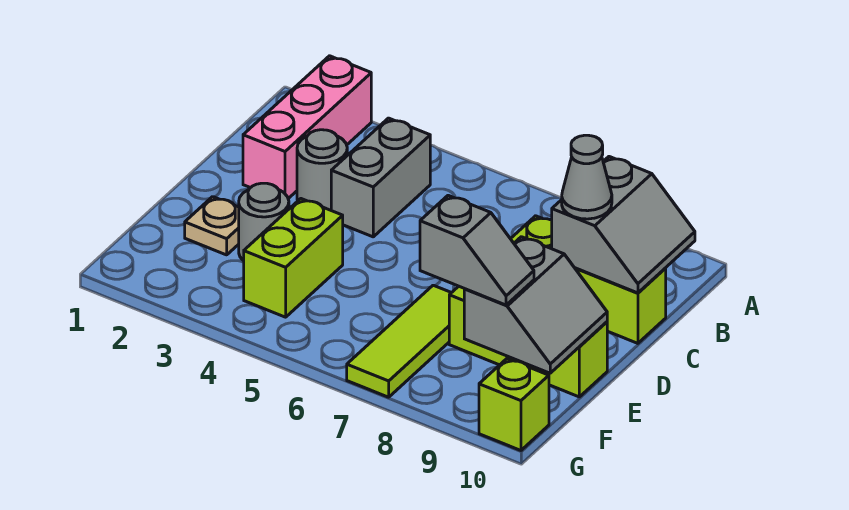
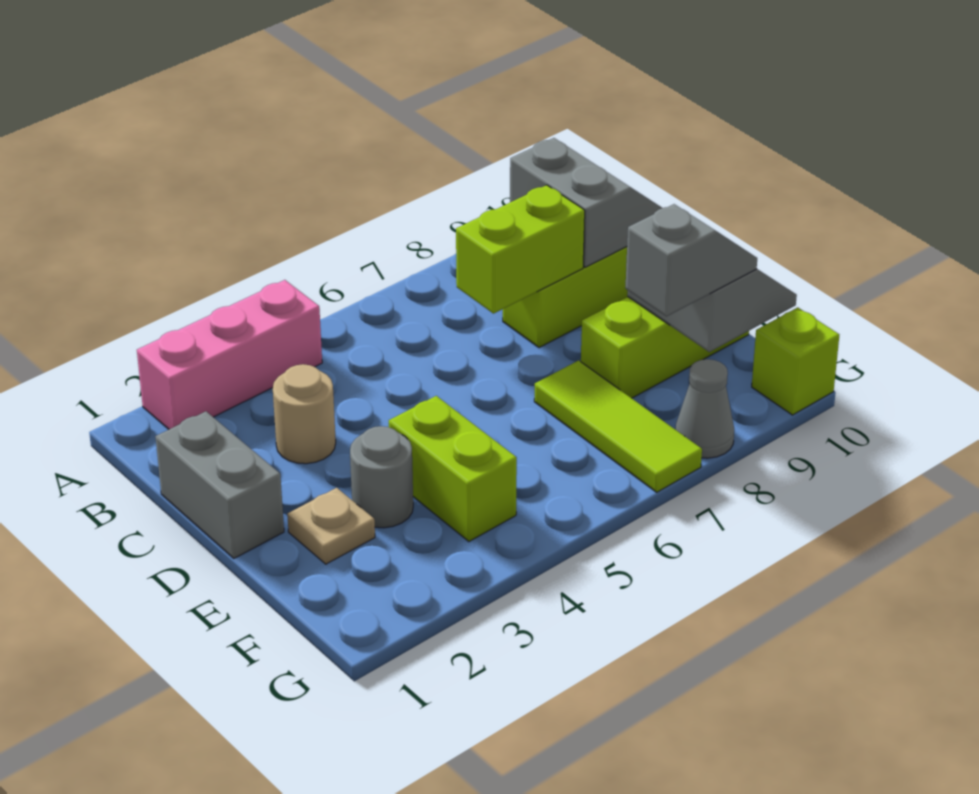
pink brick A2:C2 level 1 -> pink brick A2:A4 level 1
grey brick B4:C4 level 1 -> grey brick C1:D1 level 1
grey round brick C3 level 1 -> tan round brick C3 level 1
none -> lime brick C7:C8 level 2
grey cone C9 level 3 -> grey cone G8 level 1

